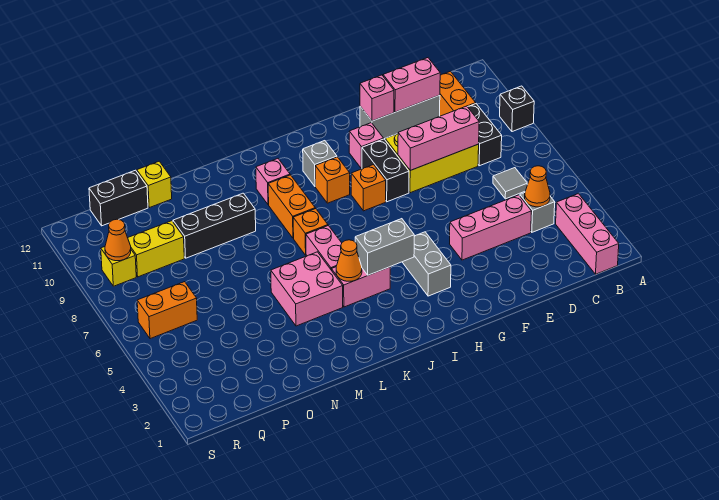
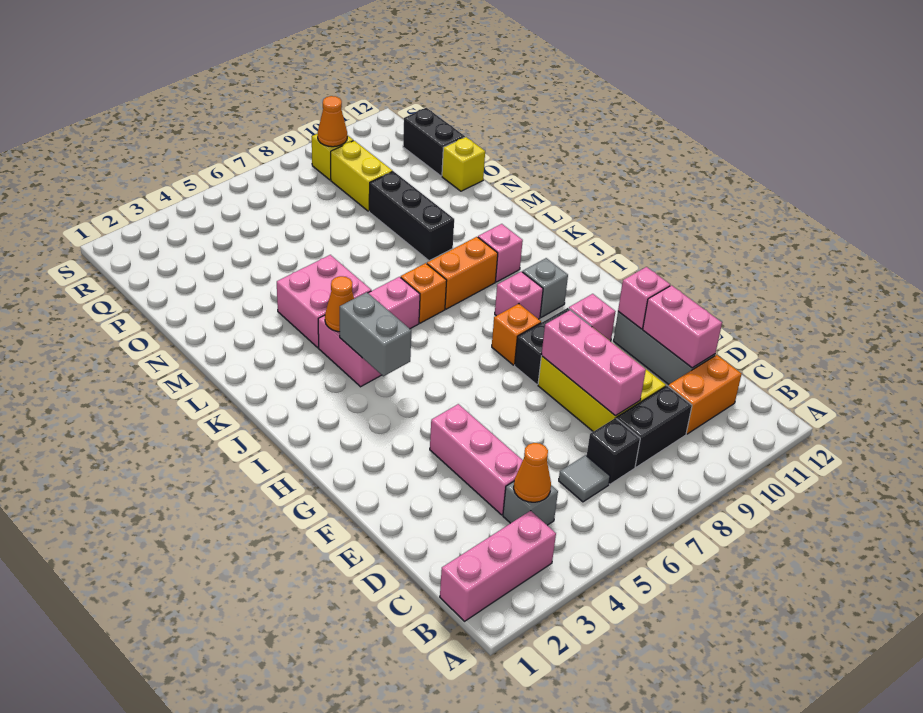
black brick A9 level 1 -> black brick C7 level 1
grey brick H3:H4 level 1 -> none
orange brick I9 level 1 -> pink brick I9 level 1
orange brick Q6:R6 level 1 -> none

